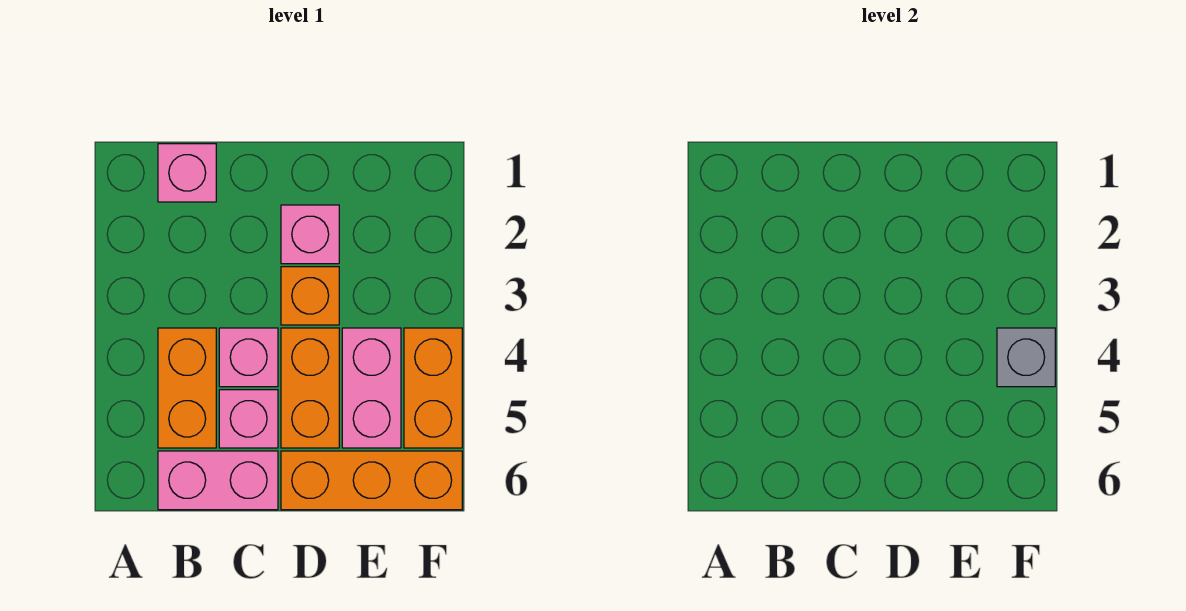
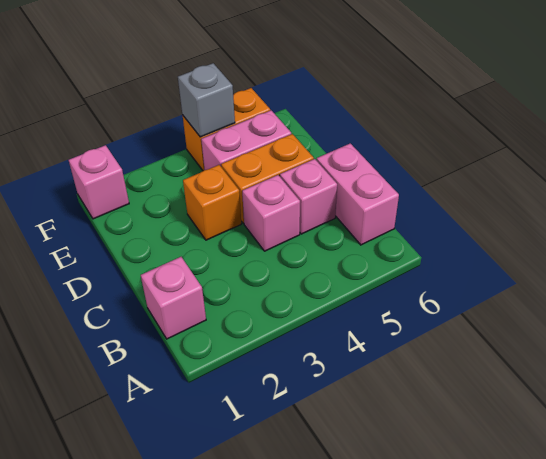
orange brick B4:B5 level 1 -> none
pink brick D2 level 1 -> pink brick F1 level 1
orange brick D6:F6 level 1 -> none

